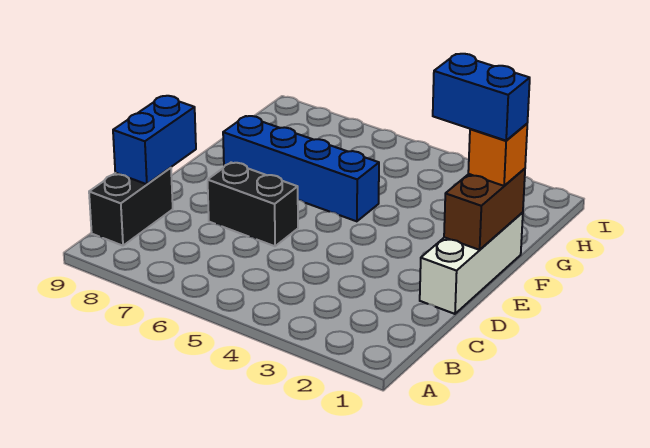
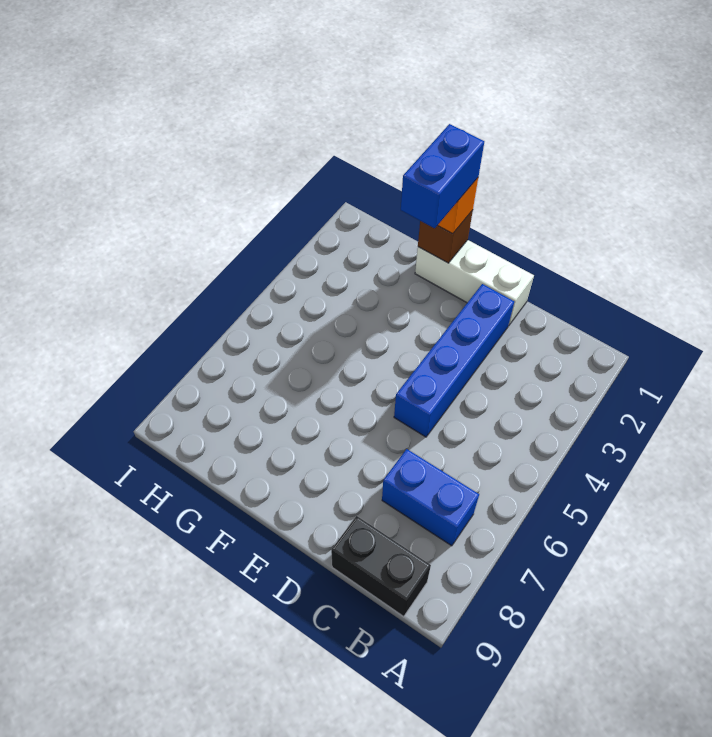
blue brick C9:D9 level 2 -> blue brick B7:C7 level 1
black brick D6:D7 level 1 -> none
brown brick E1:F1 level 2 -> brown brick F1 level 2
blue brick F5:F8 level 1 -> blue brick D2:D5 level 1

